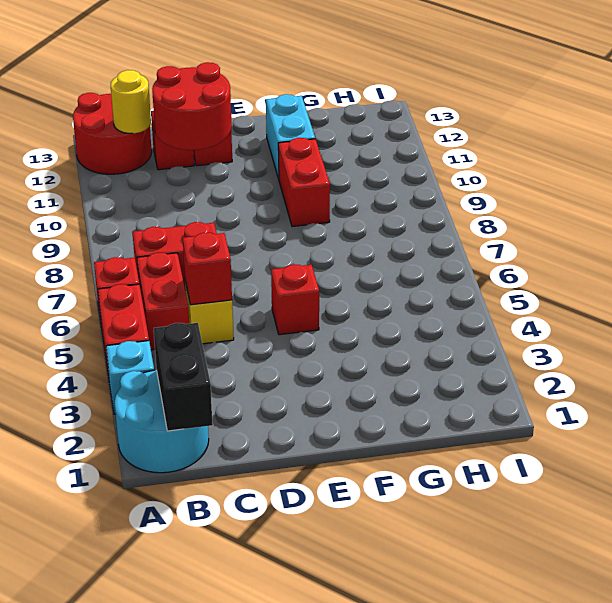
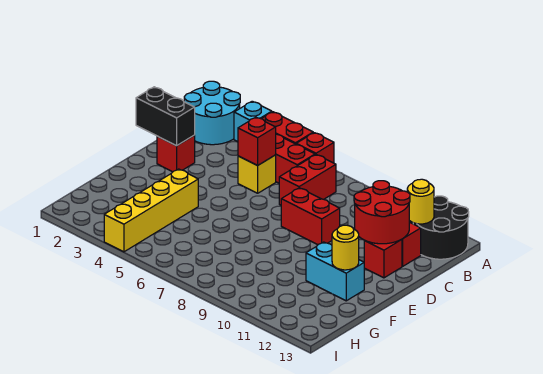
red round brick A12:B13 level 1 -> black round brick A12:B13 level 1
black brick B1:B2 level 2 -> black brick D1:D2 level 2
red brick E5 level 1 -> red brick D2 level 1
none -> yellow brick F4:I4 level 1
red brick F9:F10 level 1 -> red brick D8:D9 level 1
none -> yellow round brick F12 level 2

